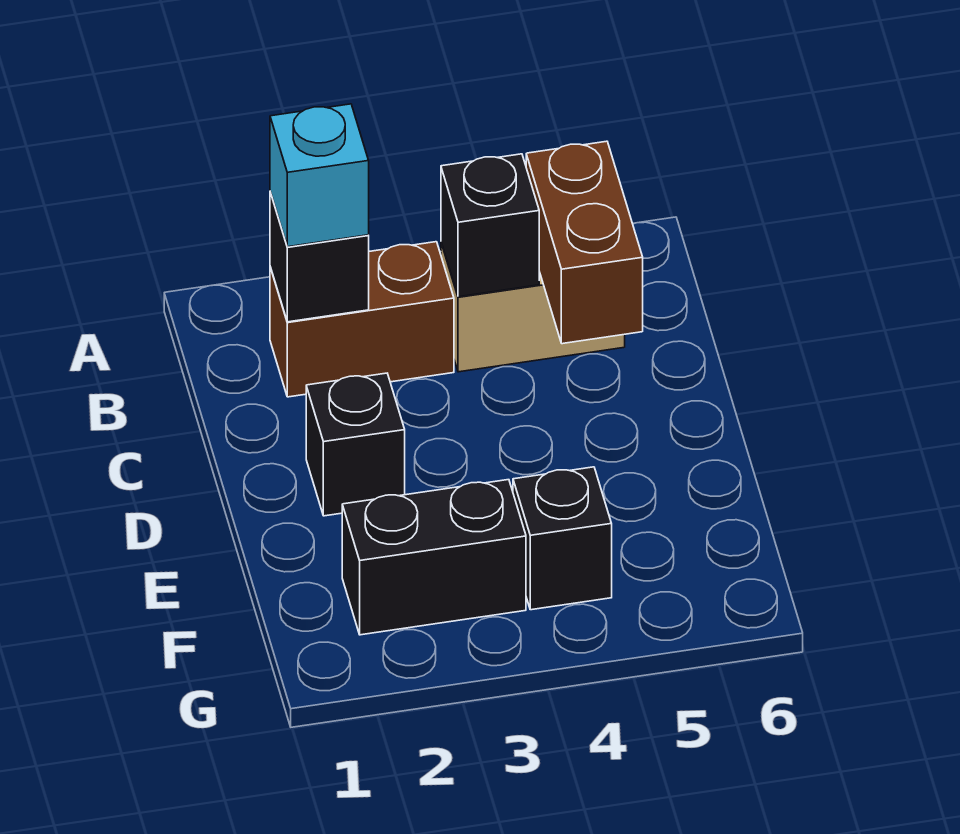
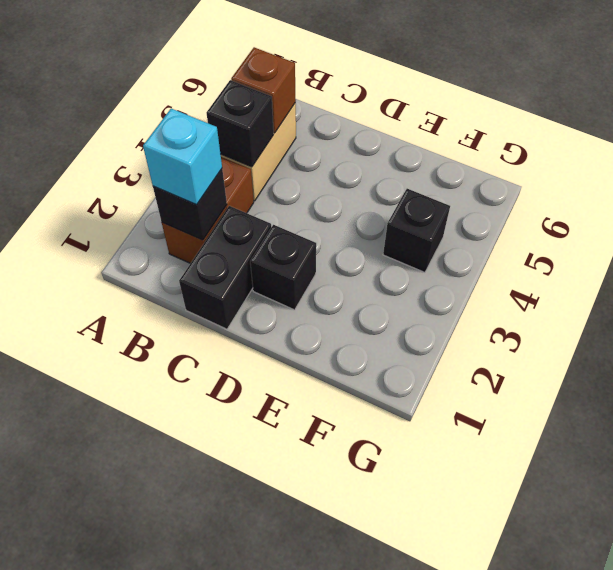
brown brick B5:C5 level 2 -> brown brick B5 level 2
black brick F2:F3 level 1 -> black brick C1:C2 level 1

